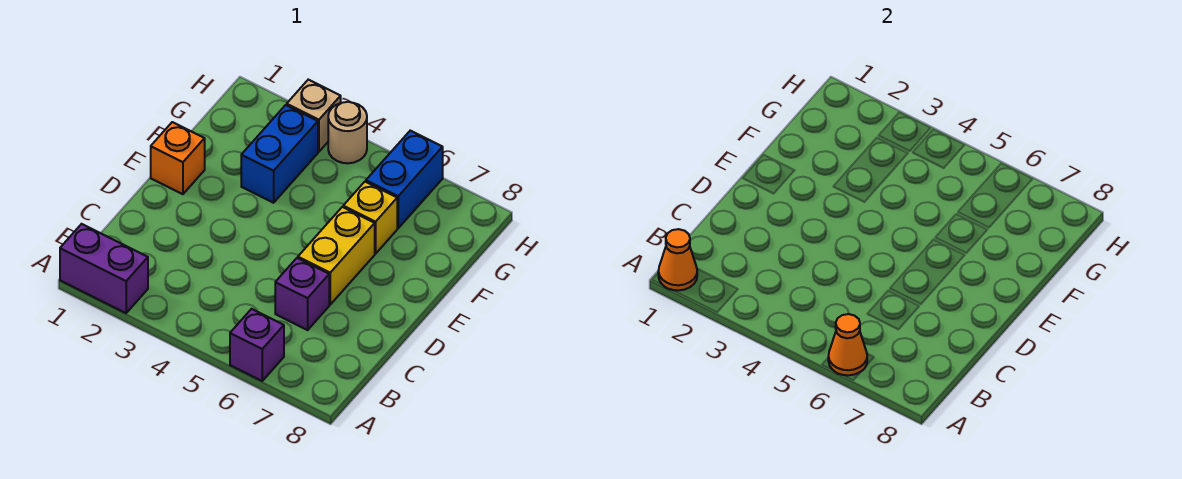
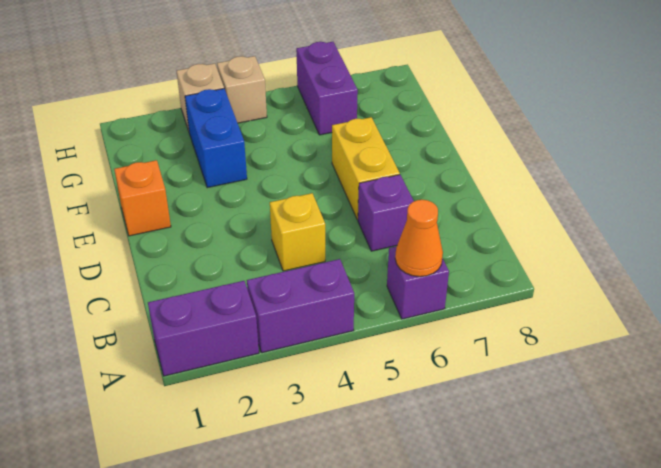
orange cone A1 level 2 -> none
none -> purple brick A3:A4 level 1
yellow brick F6 level 1 -> yellow brick C4 level 1
blue brick G6:H6 level 1 -> purple brick G6:H6 level 1
tan round brick H4 level 1 -> tan brick H4 level 1

